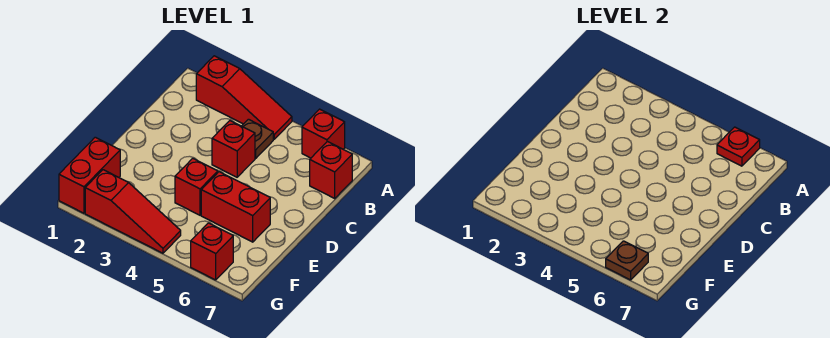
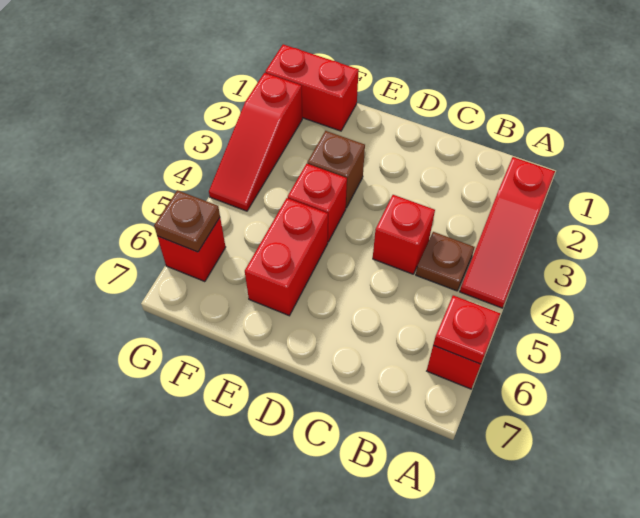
red brick B7 level 1 -> none
none -> brown brick E3 level 1

